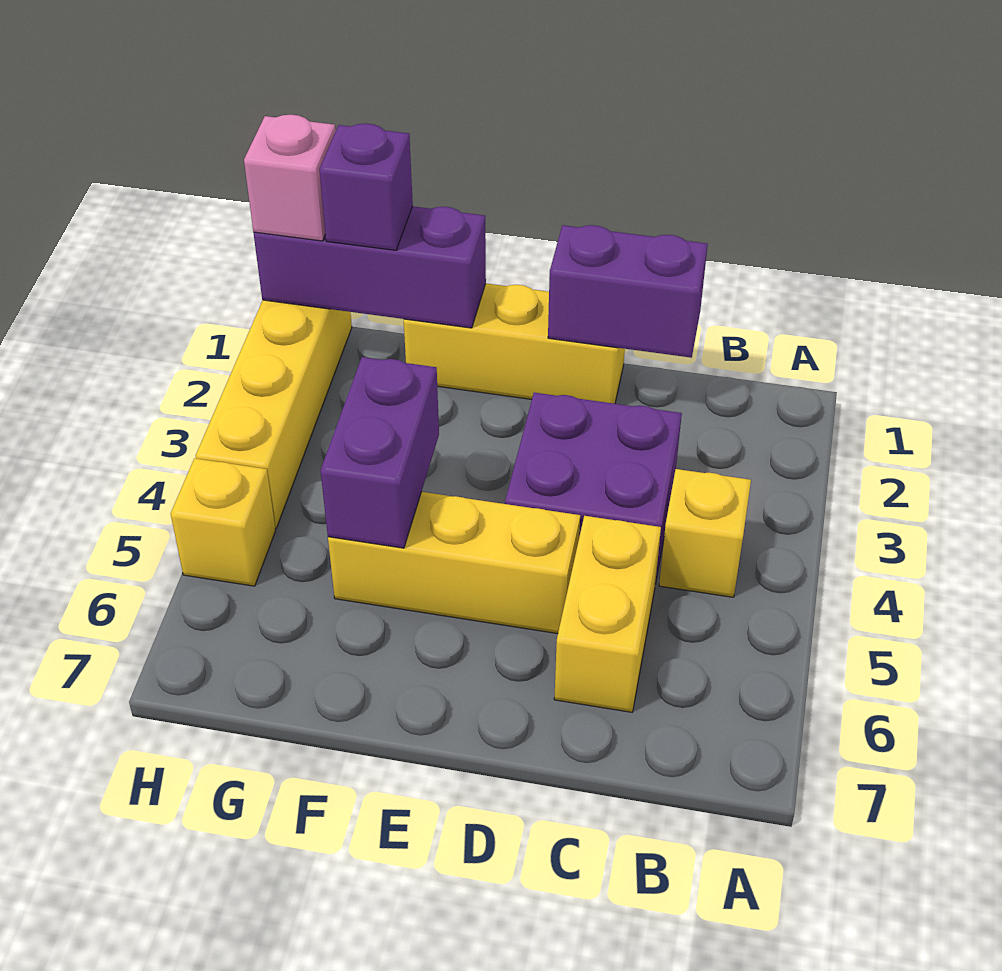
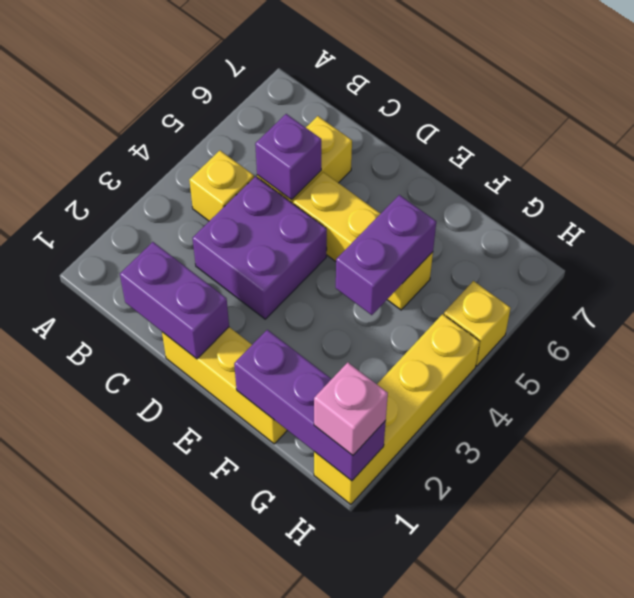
purple brick G1 level 3 -> purple brick C5 level 2

